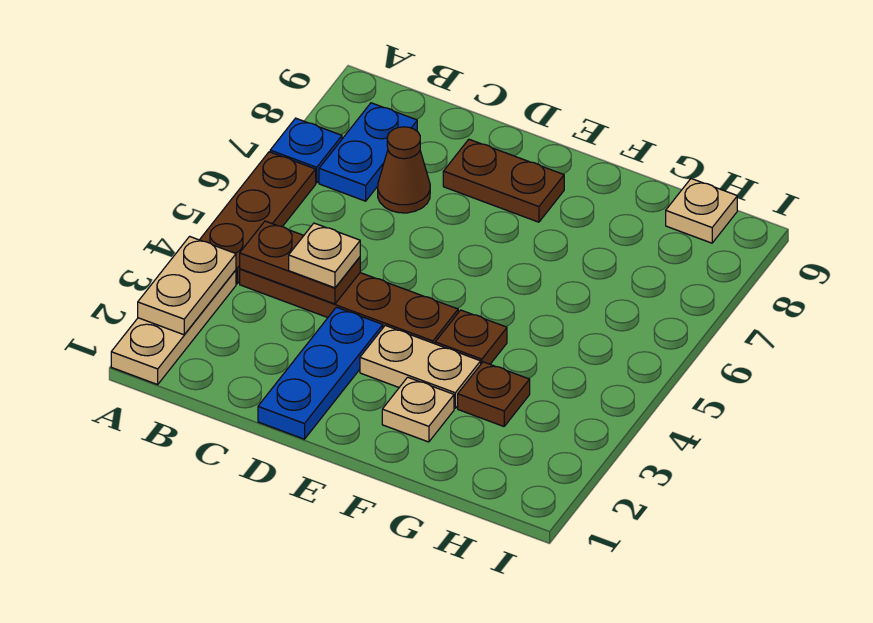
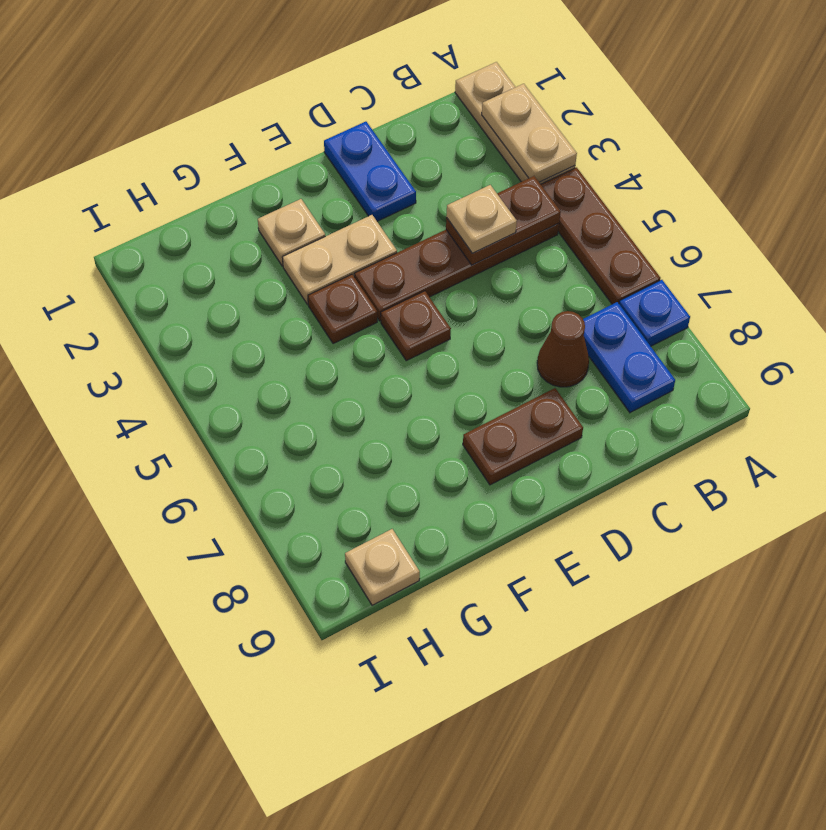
blue plate D1:D3 level 1 -> blue plate D1:D2 level 1
brown plate G3 level 1 -> brown plate E5 level 1

